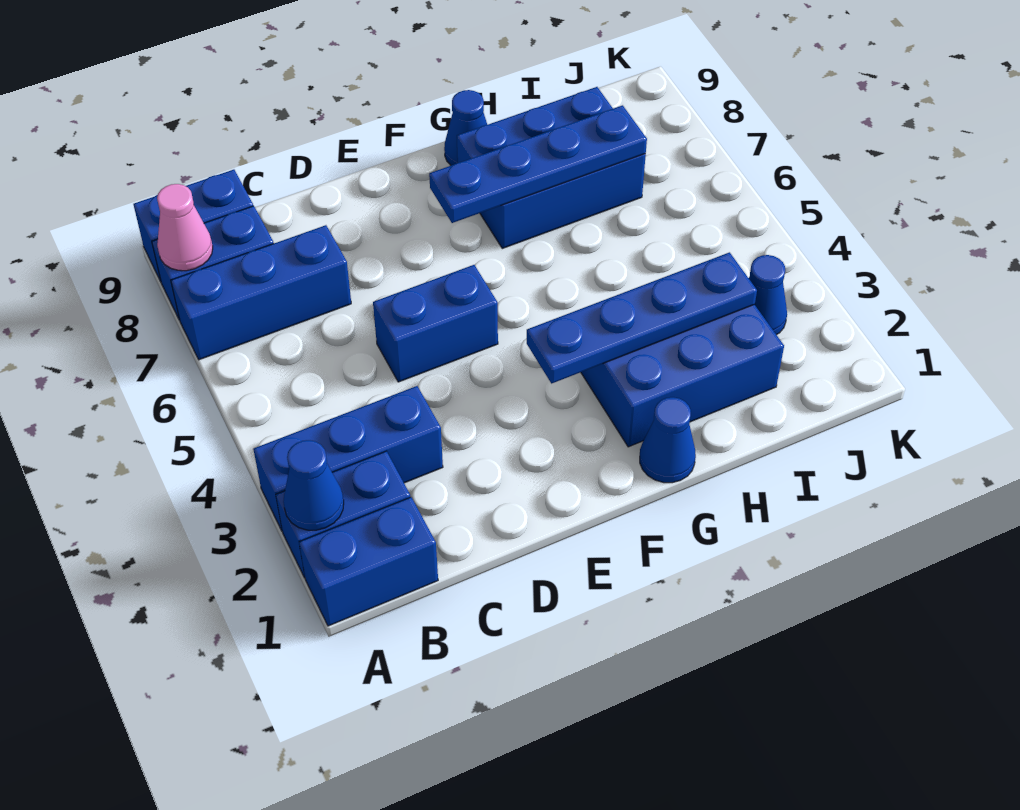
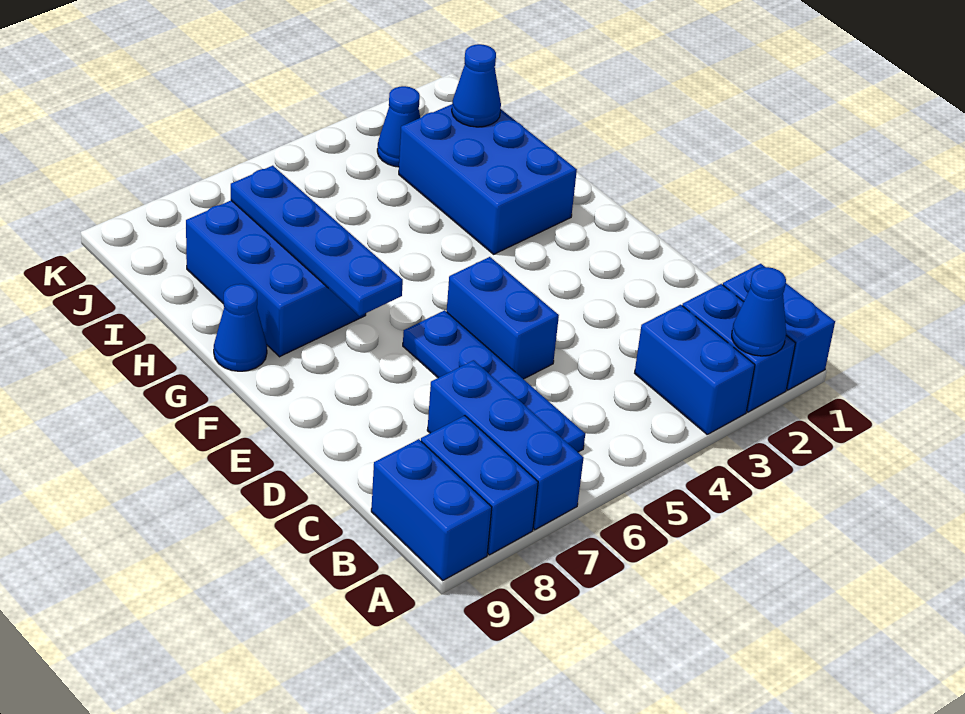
blue brick A3:C3 level 1 -> blue brick A3:B3 level 1
pink cone A8 level 2 -> none
blue plate F3:I3 level 2 -> blue plate B6:E6 level 1
blue cone G1 level 1 -> blue cone I2 level 2

